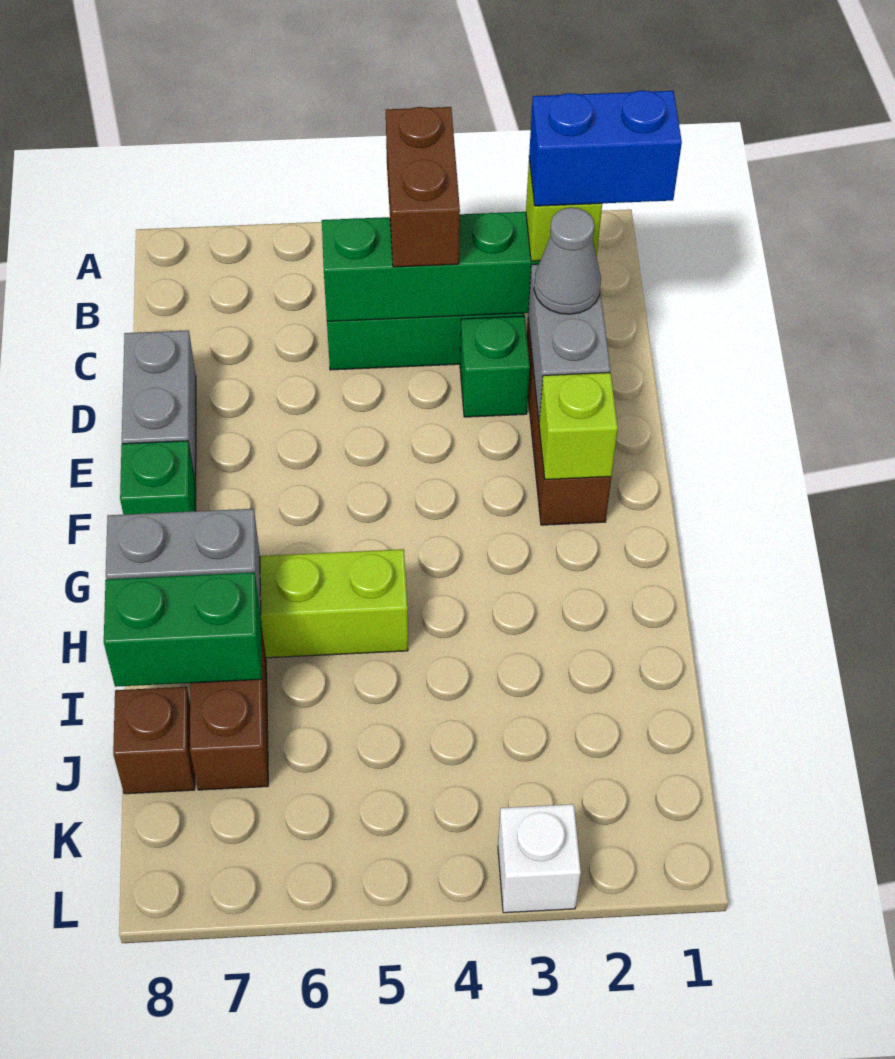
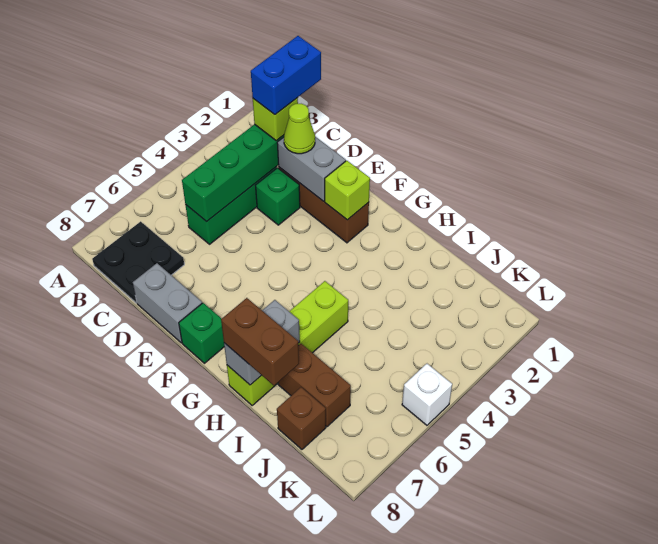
brown brick B4:C4 level 3 -> brown brick H8:I8 level 3
none -> black plate B7:C8 level 1
grey cone D2 level 3 -> lime cone D2 level 3
green brick I7:I8 level 2 -> none
white brick L3 level 1 -> white brick L5 level 1

